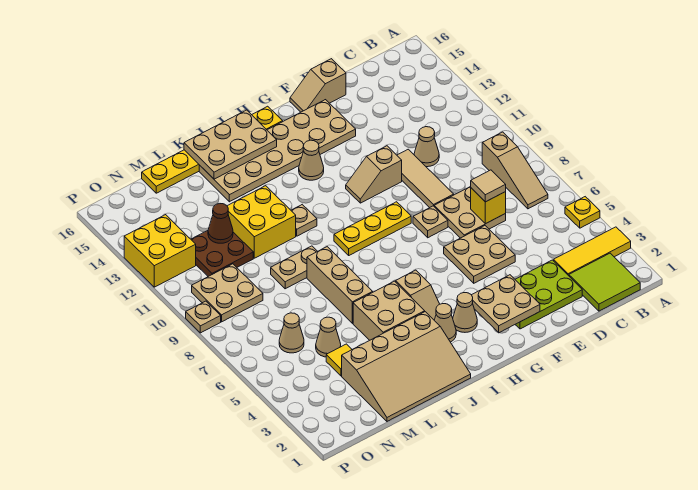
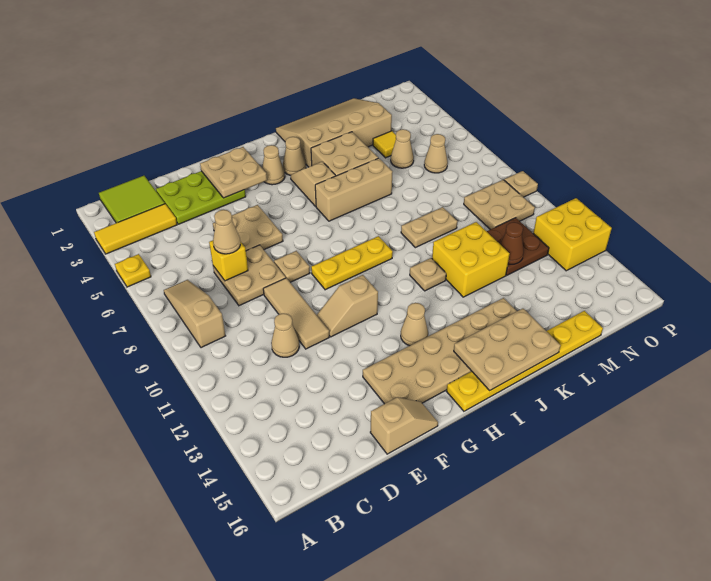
tan tile D7 level 3 -> tan cone D7 level 3
tan slope F11:G11 level 1 top F -> tan slope F11:G11 level 1 top G
tan brick K6:K8 level 1 -> tan brick I6:K6 level 1

